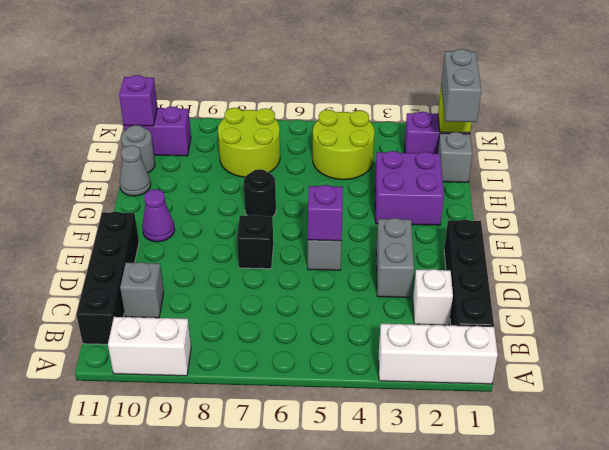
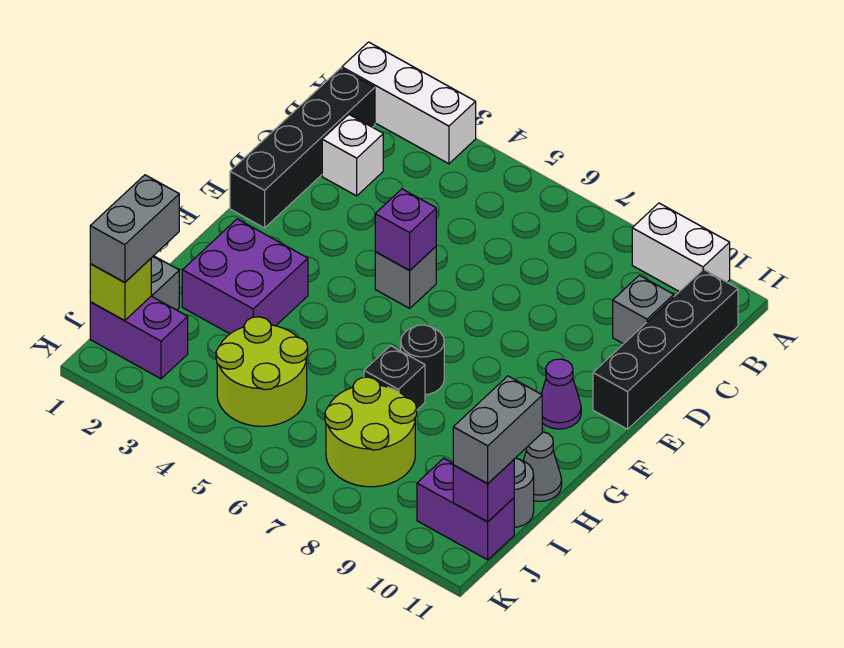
grey brick D3:E3 level 1 -> grey brick I11:J11 level 3
black brick E7 level 1 -> black brick H7 level 1

